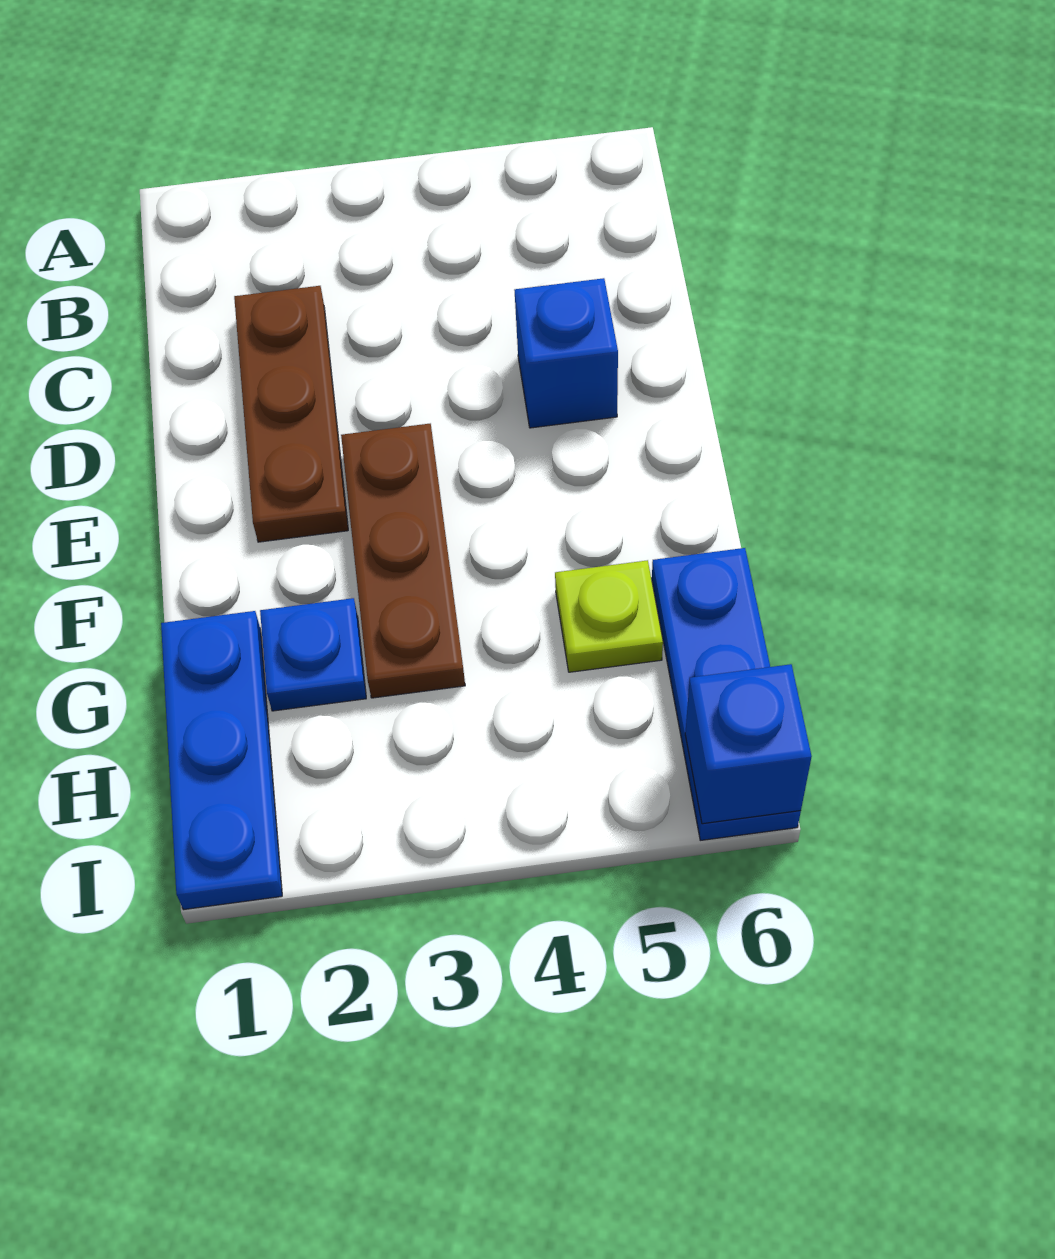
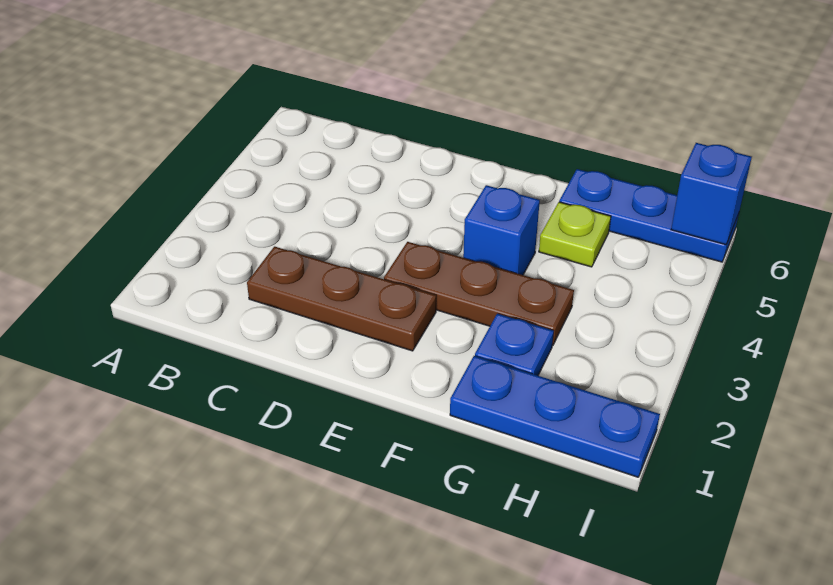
blue brick D5 level 1 -> blue brick F4 level 1

